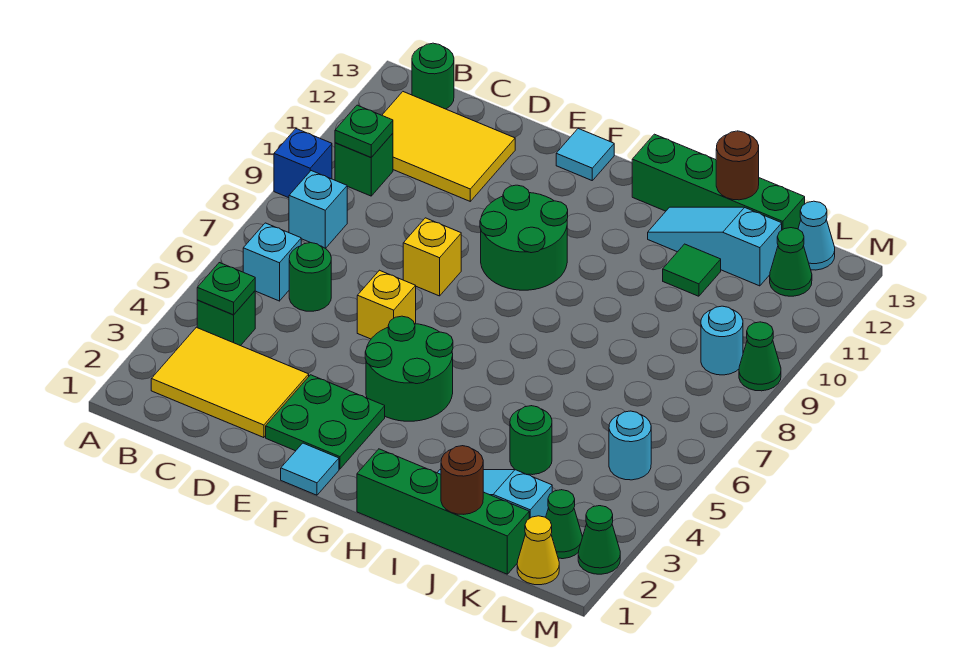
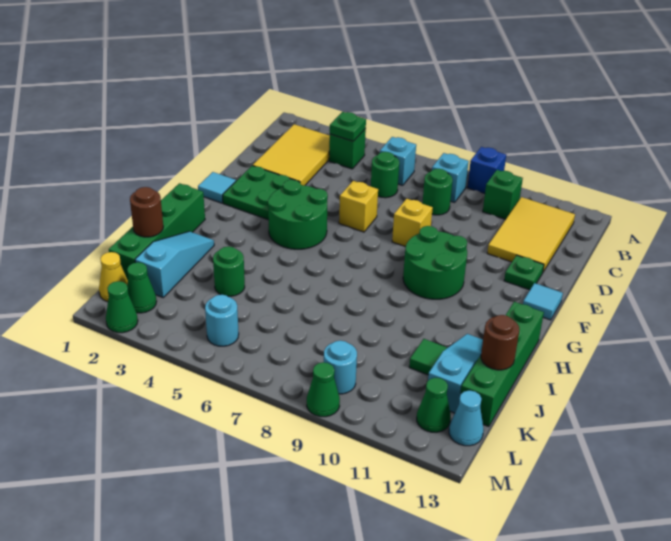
green plate B10 level 2 -> green plate E12 level 1
green round brick B13 level 1 -> green round brick C8 level 1

